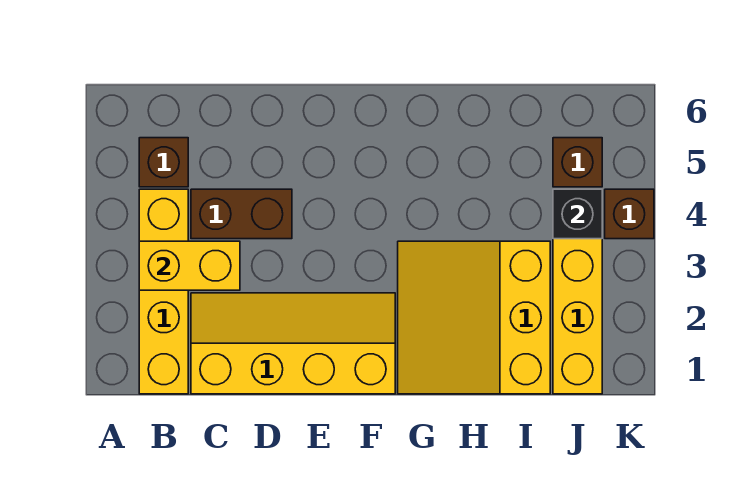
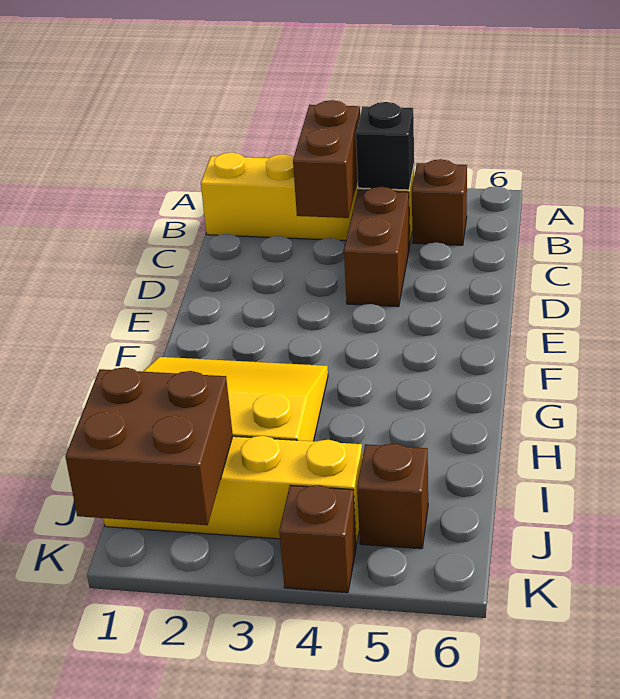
yellow brick B3:C3 level 2 -> brown brick B3:C3 level 2
yellow slope C1:F2 level 1 top 1 -> none
none -> brown brick J1:K2 level 2
black brick J4 level 2 -> black brick B4 level 2

